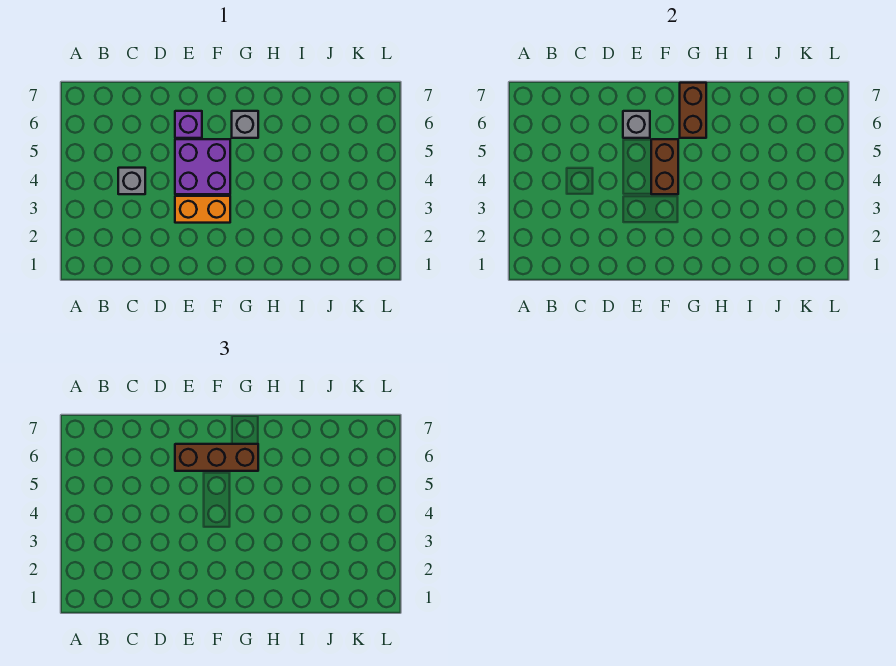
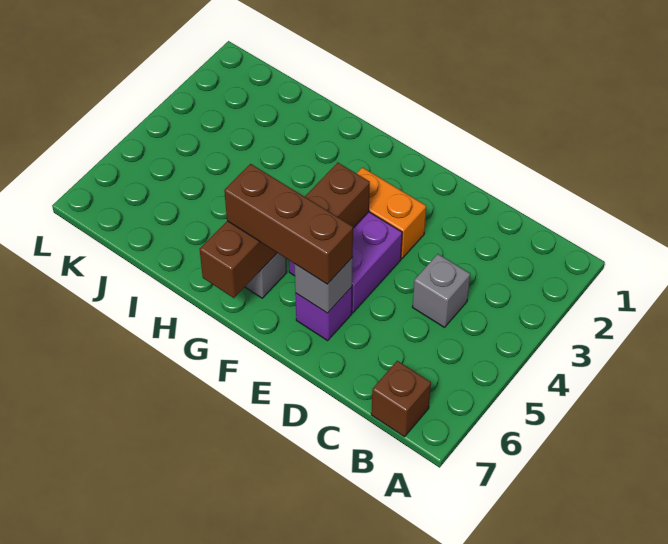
none -> brown brick B7 level 1

